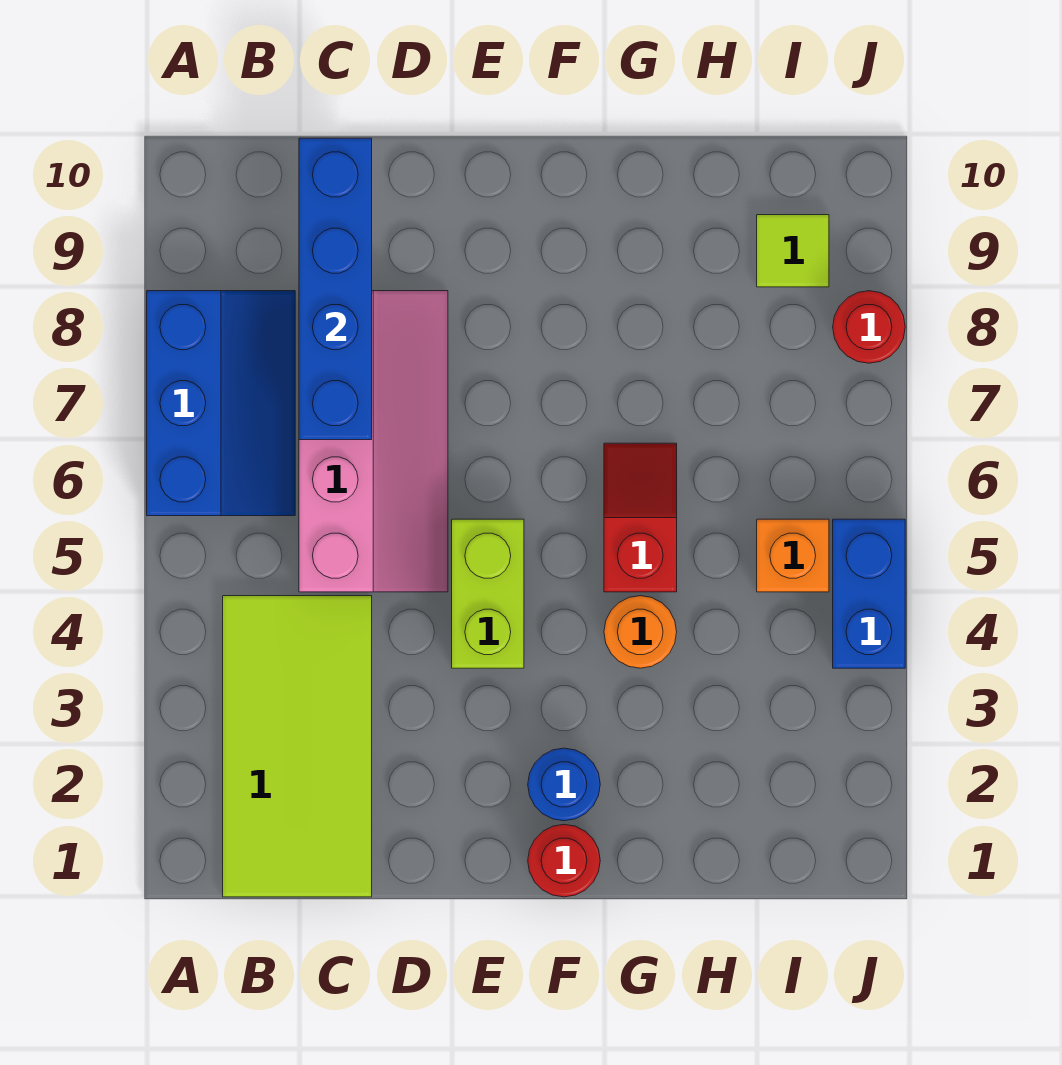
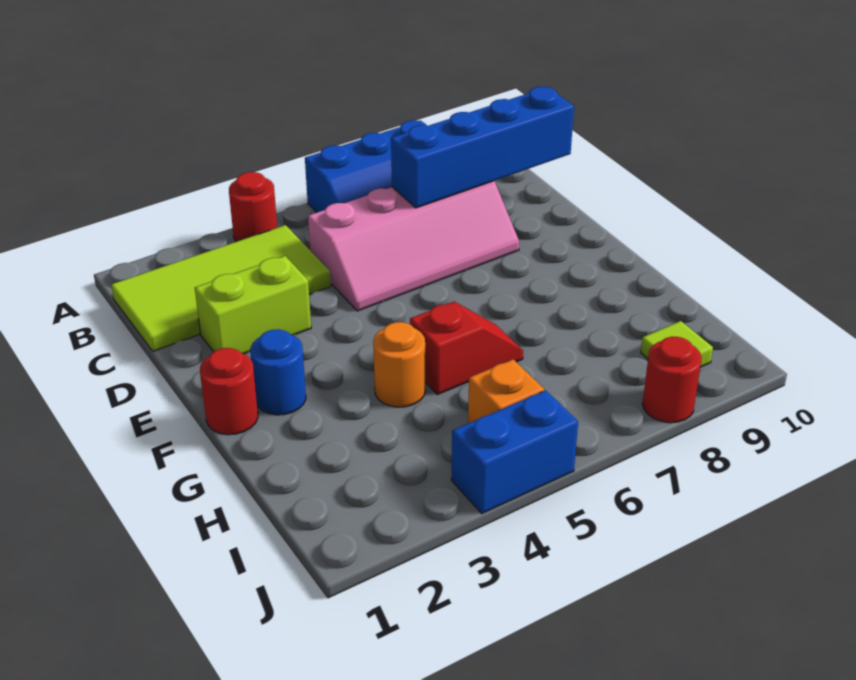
none -> red round brick A4 level 1
lime brick E4:E5 level 1 -> lime brick D2:D3 level 1

